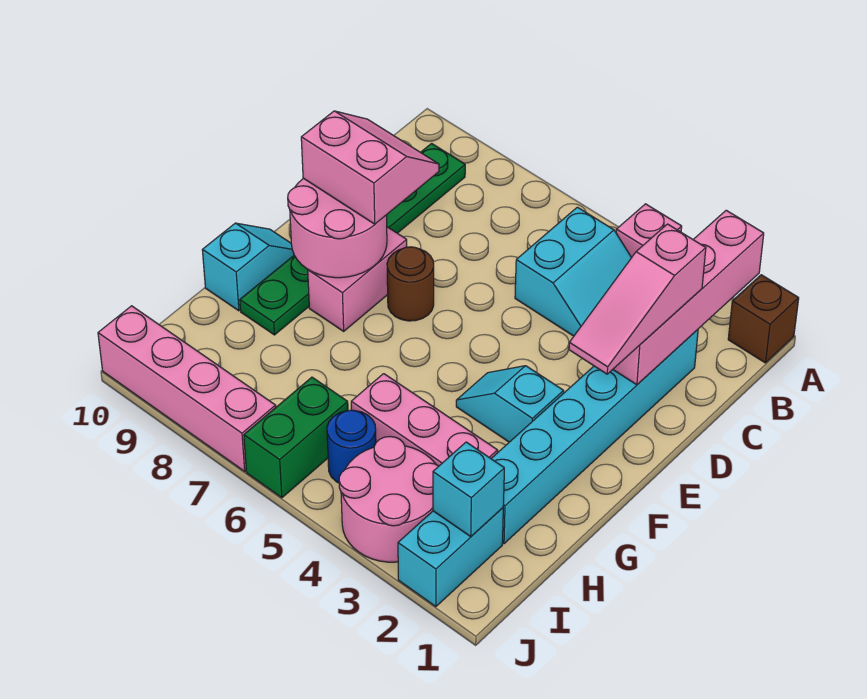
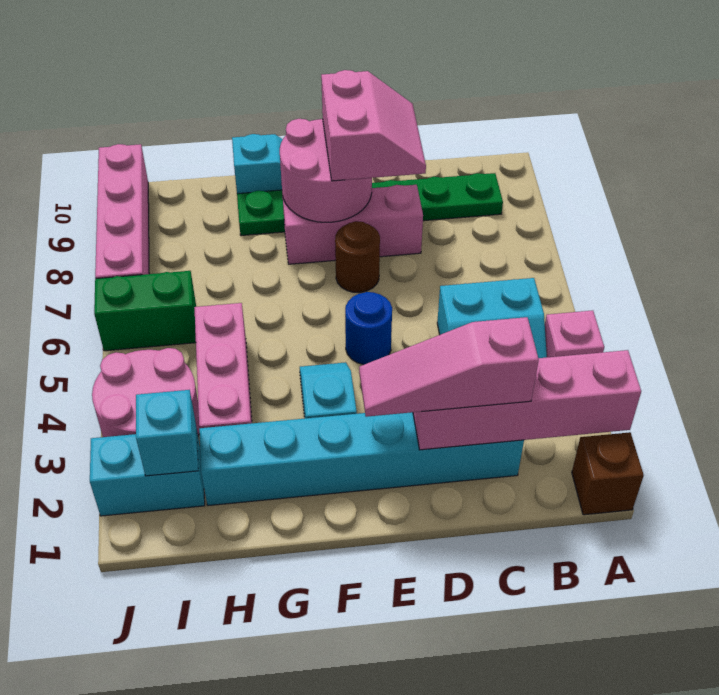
pink brick E8:F8 level 1 -> pink brick D8:F8 level 1
blue round brick I5 level 1 -> blue round brick E5 level 1

